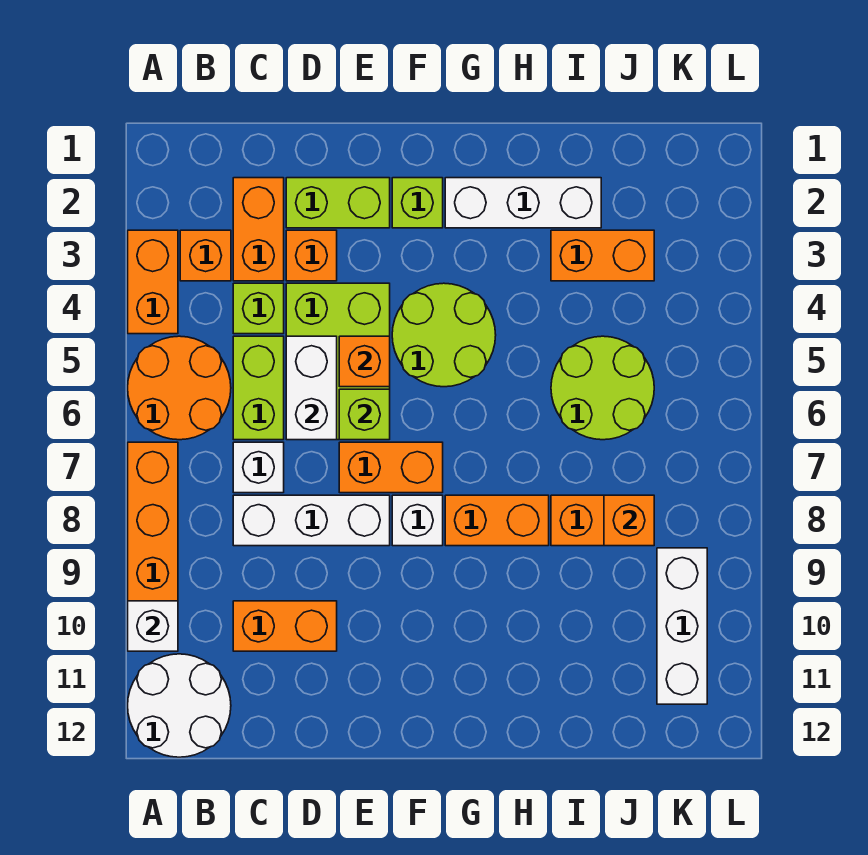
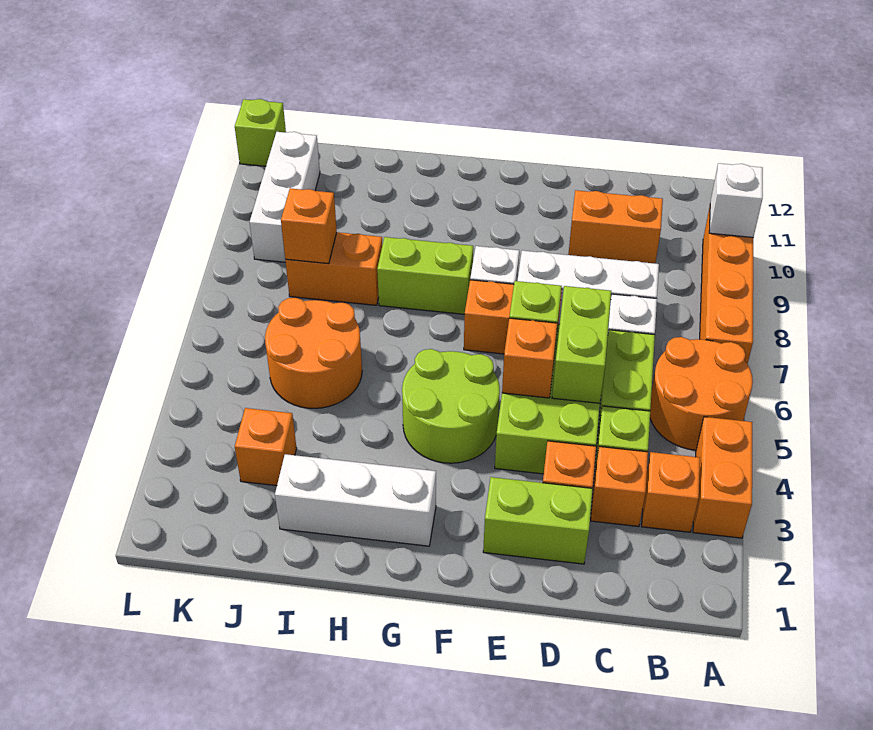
white round brick A11:B12 level 1 -> none
orange brick C2:C3 level 1 -> orange brick C3 level 1
white brick D5:D6 level 2 -> lime brick D5:D6 level 2
lime brick F2 level 1 -> lime brick L12 level 1
orange brick G8:H8 level 1 -> lime brick G8:H8 level 1
orange brick I3:J3 level 1 -> orange brick J3 level 1
lime round brick I5:J6 level 1 -> orange round brick I5:J6 level 1

